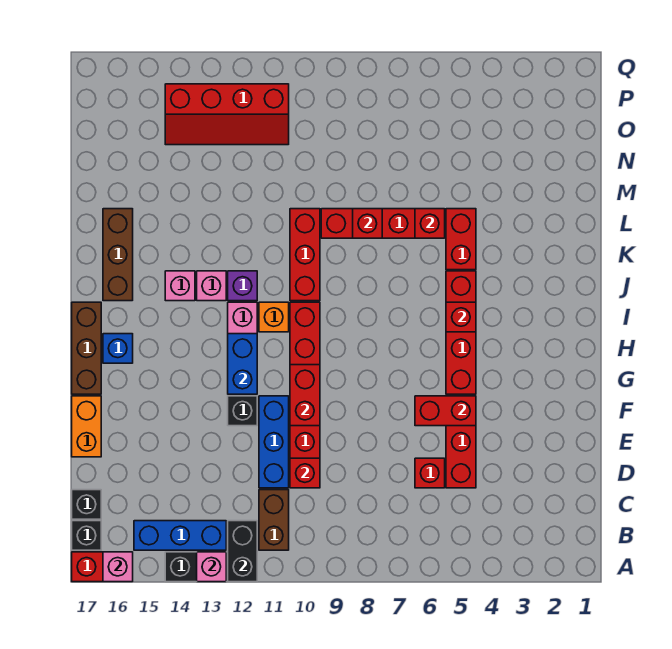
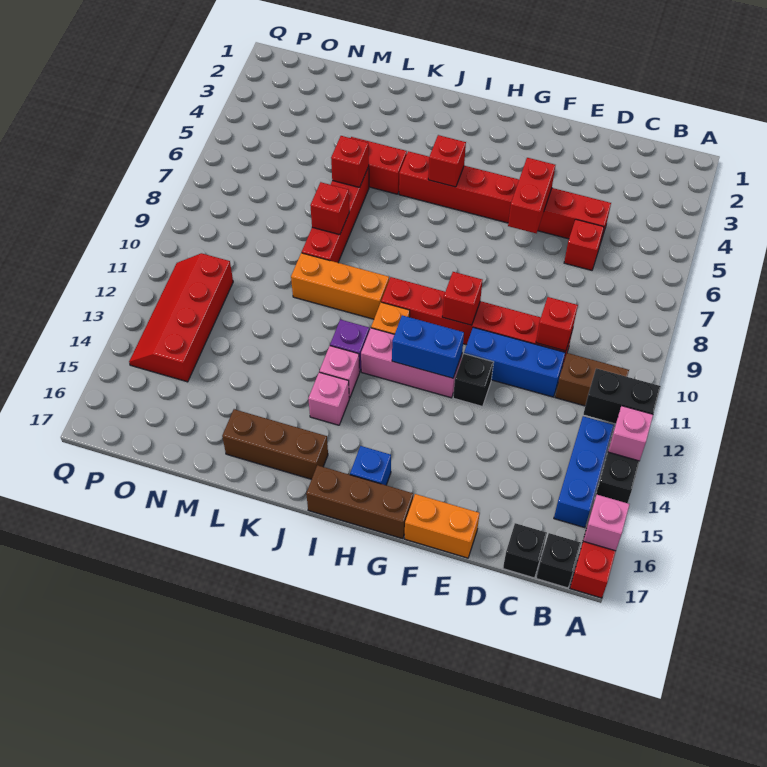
red brick F10:G10 level 2 -> red brick G10 level 2
red brick J10:L10 level 1 -> orange brick J10:L10 level 1
red slope O11:P14 level 1 top P -> red slope O11:P14 level 1 top O

